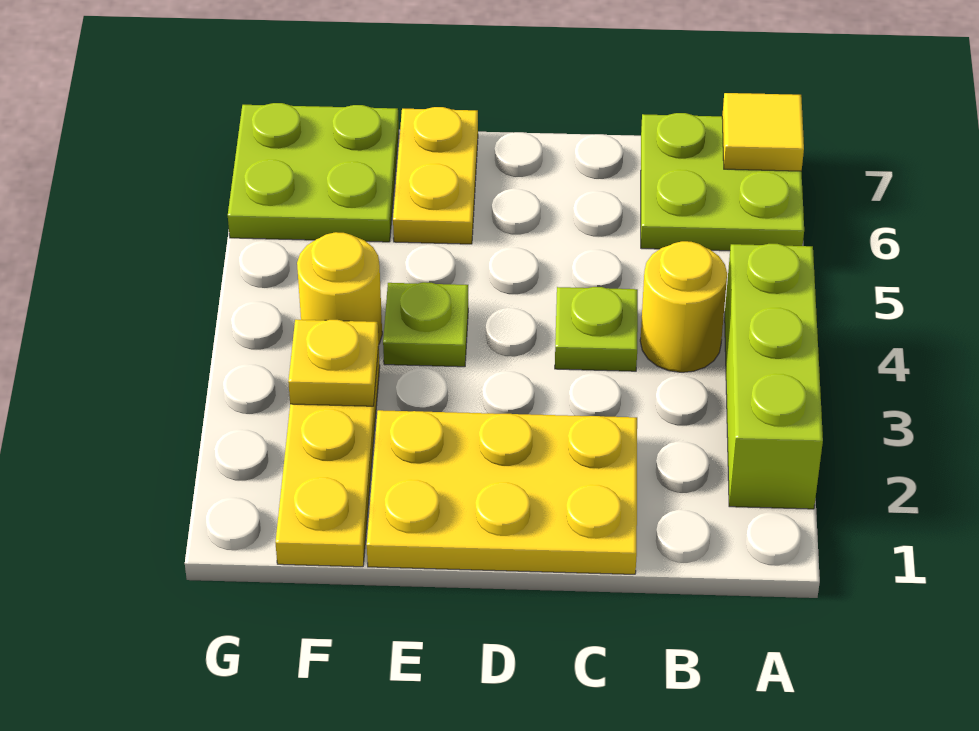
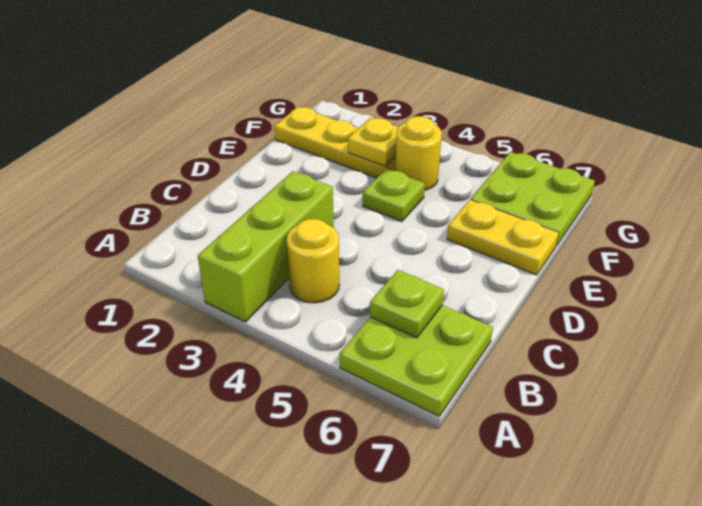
lime brick A2:A4 level 1 -> lime brick A3:C3 level 1
yellow tile A7 level 2 -> none
yellow plate C1:E2 level 1 -> none
lime plate C4 level 1 -> lime plate B6 level 2

